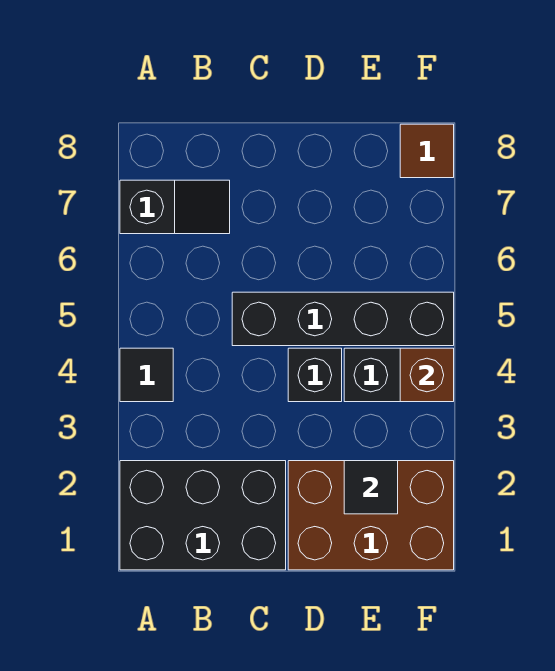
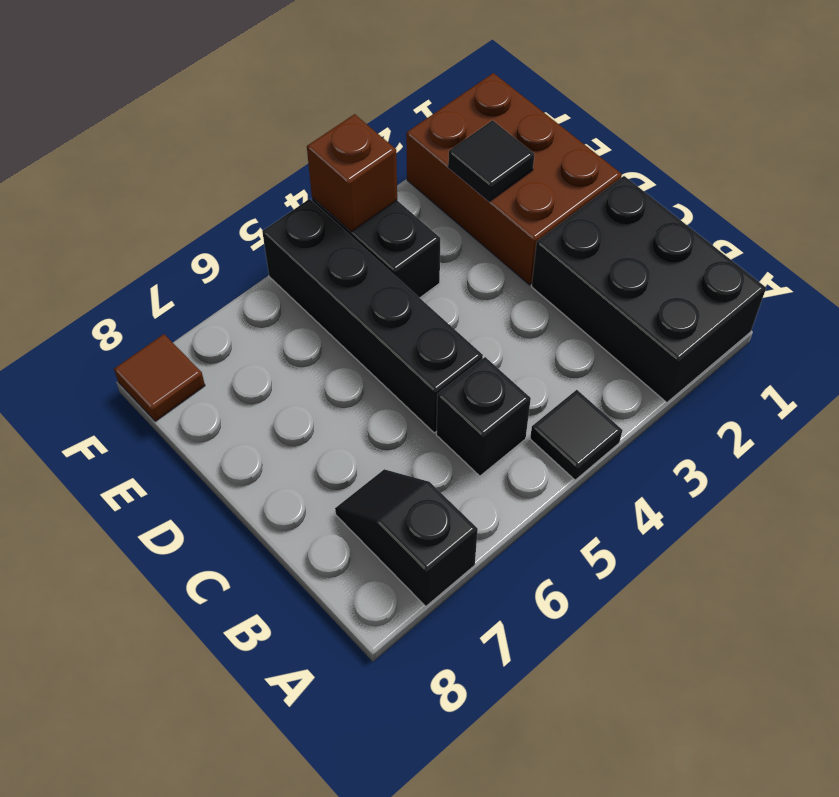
black brick D4 level 1 -> black brick B5 level 1

